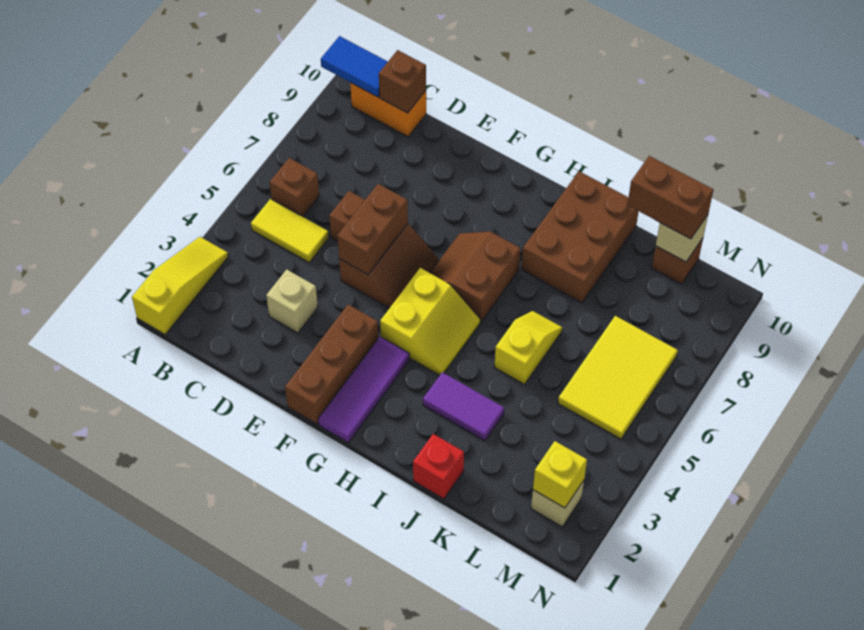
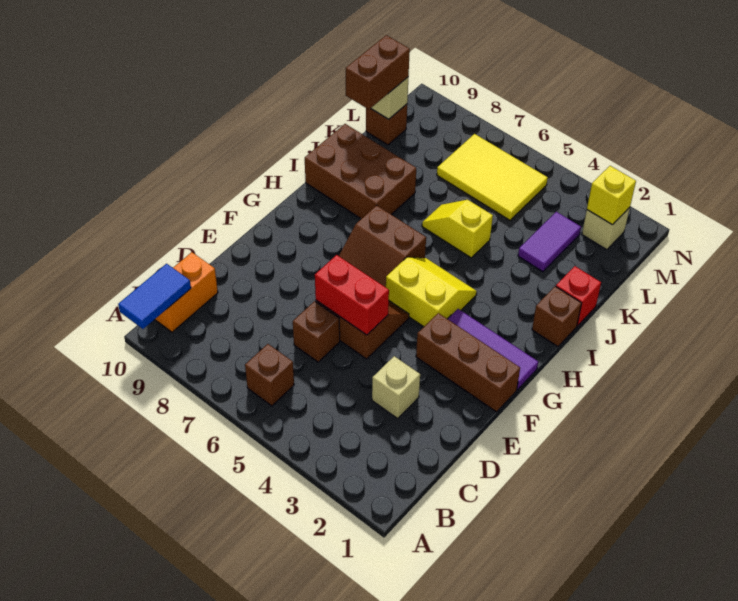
yellow slope A1:A3 level 1 top 1 -> none
yellow tile B5:C5 level 1 -> none
brown brick C10 level 2 -> brown brick I1 level 1
brown brick E5:E6 level 2 -> red brick E5:E6 level 2
purple tile I3:J3 level 1 -> purple tile K3:L3 level 1

